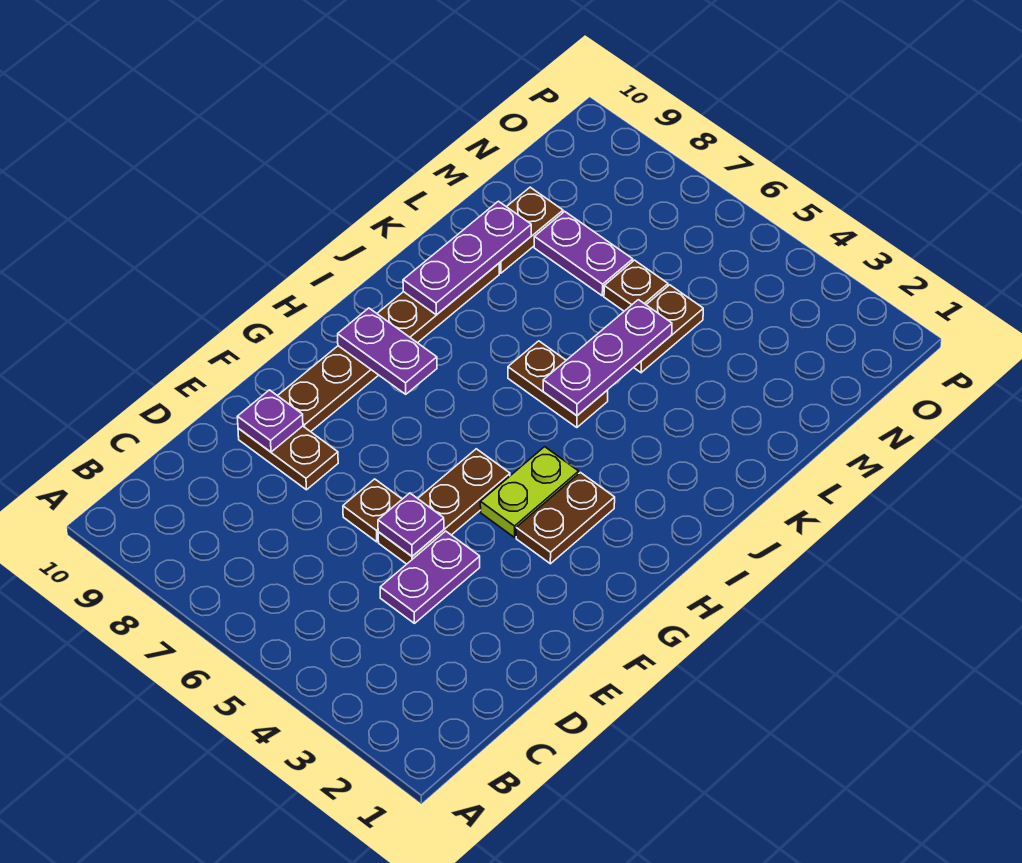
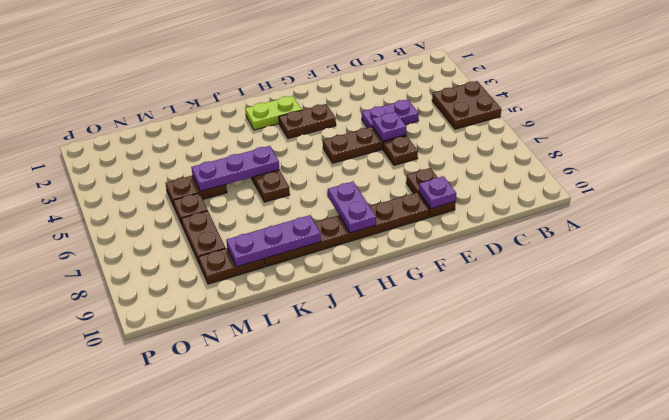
none -> brown plate A4:B5 level 1
lime plate G4:H4 level 1 -> lime plate H2:I2 level 1
purple plate M7:M8 level 1 -> brown plate M7:M8 level 1

